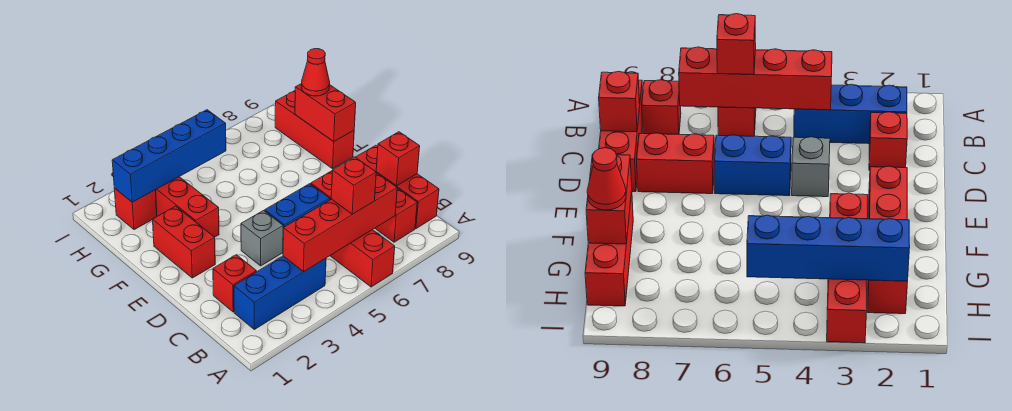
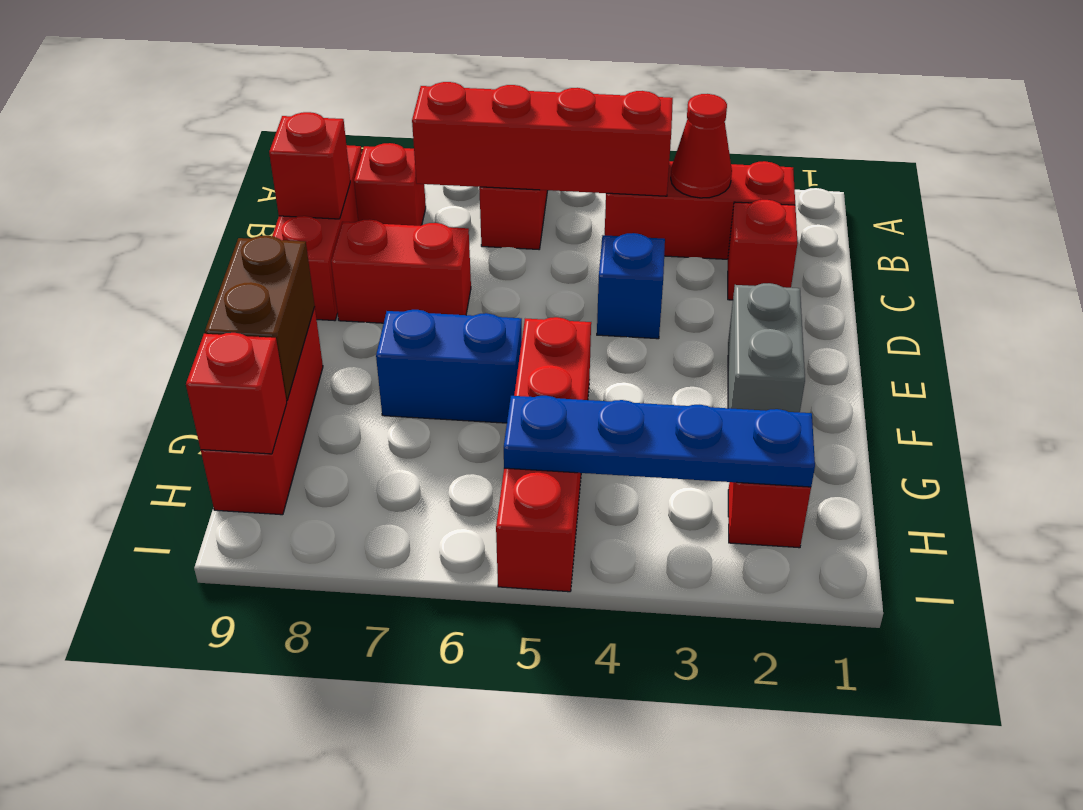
blue brick B2:B4 level 1 -> red brick B2:B4 level 1
red brick B6 level 3 -> red brick H9 level 2
grey brick D4 level 1 -> blue brick D4 level 1
blue brick D5:D6 level 1 -> blue brick F6:F7 level 1
red brick E2:F2 level 1 -> grey brick E2:F2 level 1
red brick F3:I3 level 1 -> red brick F5:I5 level 1
red brick F9:G9 level 2 -> brown brick F9:G9 level 2
red cone G9 level 3 -> red cone B3 level 2
blue brick H2:H5 level 2 -> blue plate H2:H5 level 2

